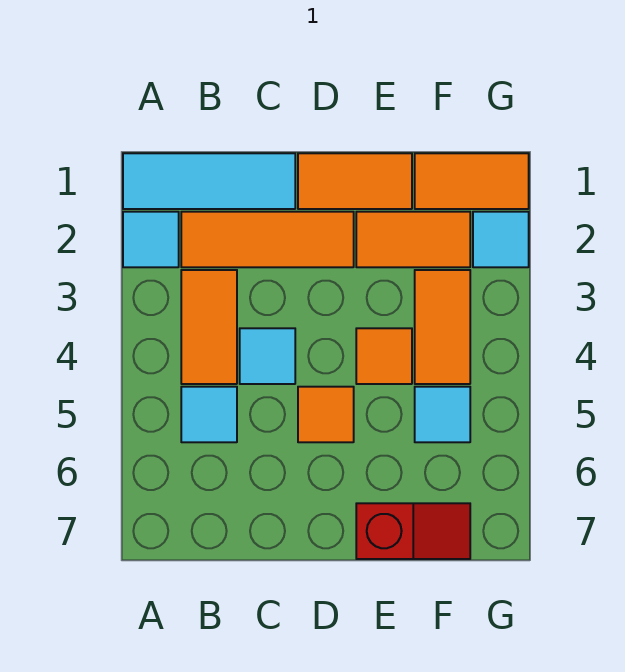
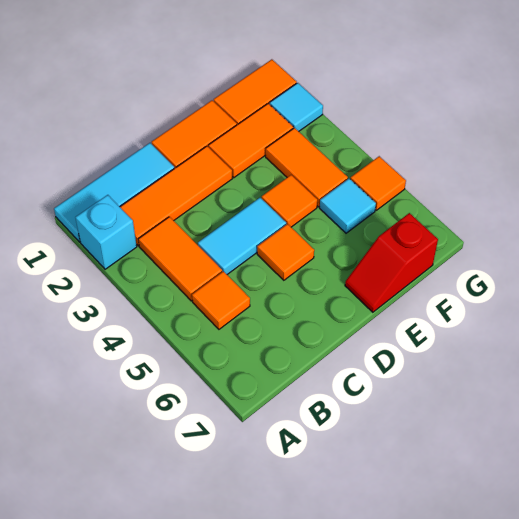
cyan tile A2 level 1 -> cyan brick A2 level 1
cyan tile B5 level 1 -> orange tile B5 level 1
cyan tile C4 level 1 -> cyan tile C4:D4 level 1
red slope E7:F7 level 1 top E -> red slope E7:F7 level 1 top F
none -> orange tile G5 level 1

